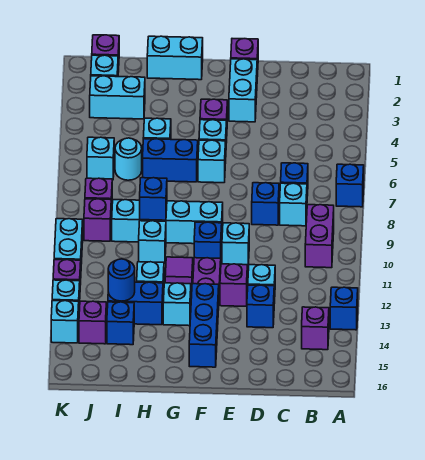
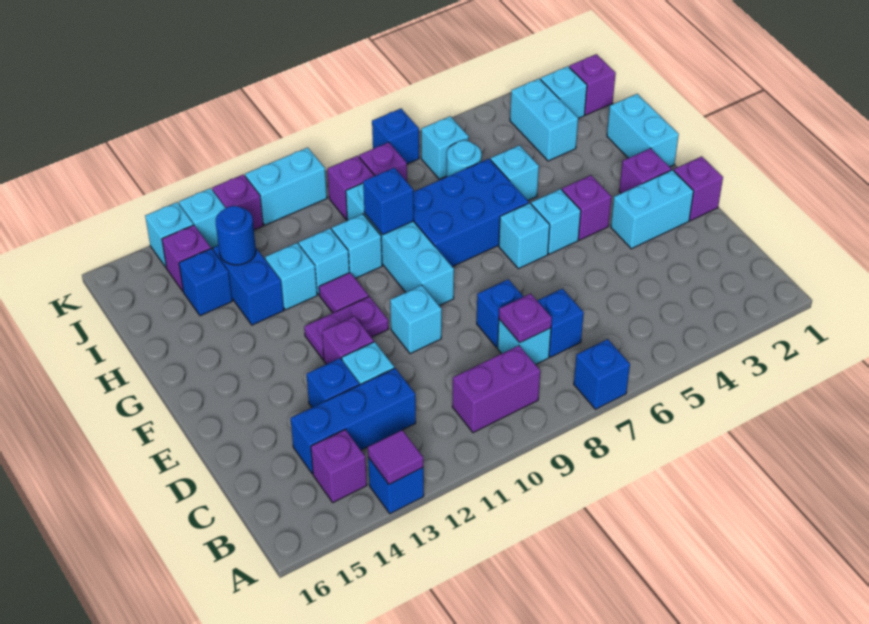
none -> purple tile A13 level 2
none -> purple plate C8 level 2
none -> purple brick F2 level 1
blue brick F10 level 1 -> blue brick K7 level 1
blue brick F13:F15 level 1 -> blue brick C12:C14 level 1
blue brick G6:H6 level 1 -> blue brick G6:H8 level 1
cyan brick G13 level 1 -> cyan brick H11 level 1

